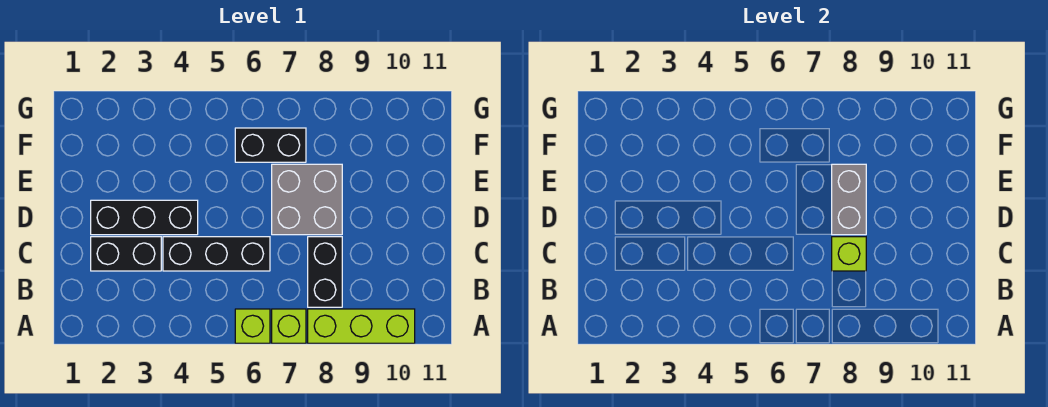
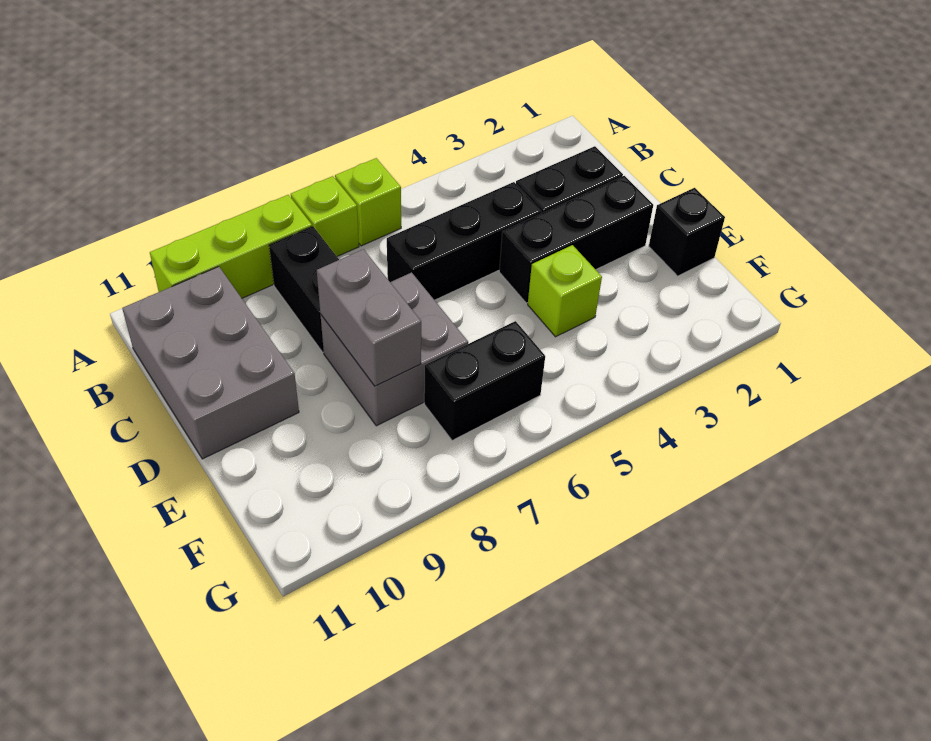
none -> grey brick B10:D11 level 1
lime brick C8 level 2 -> lime brick E4 level 1
none -> black brick E1 level 1

